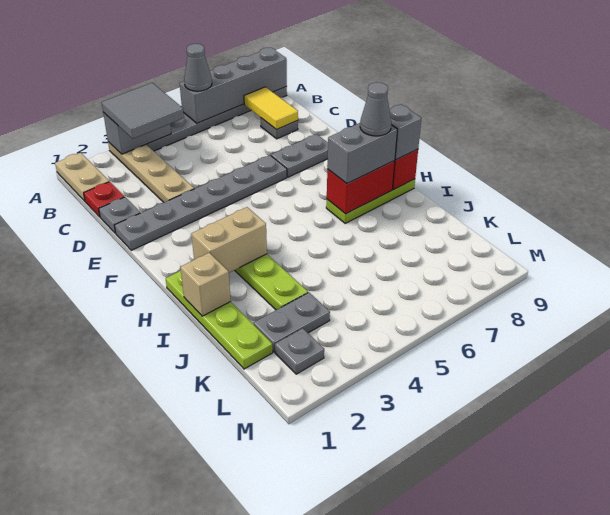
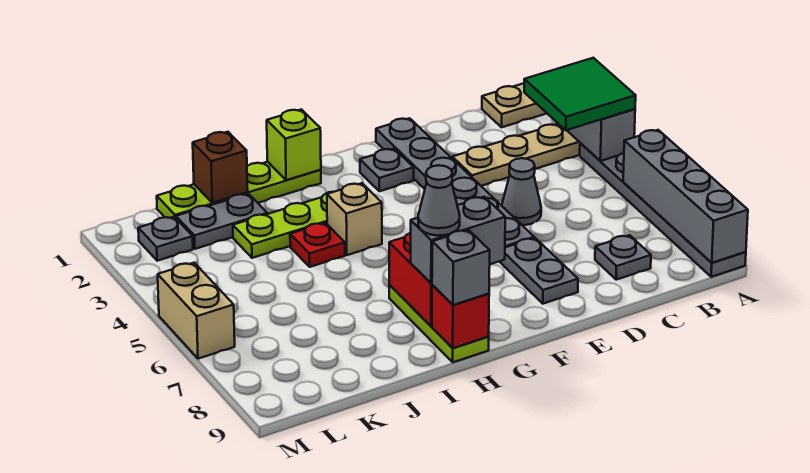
grey tile A3:B4 level 3 -> green tile A3:B4 level 3
grey cone A6 level 3 -> grey cone D5 level 1
yellow tile B8:C8 level 2 -> none
red plate C1 level 1 -> red plate I4 level 1
grey plate D1 level 1 -> grey plate F2 level 1
none -> lime brick H1 level 2
tan brick H2:H3 level 2 -> tan brick M5:M6 level 1
grey brick H7:H8 level 3 -> grey brick G8:H8 level 3
tan brick I1 level 2 -> tan brick H4 level 1
none -> brown brick J1 level 2
grey plate K2:K3 level 1 -> grey plate J2:K2 level 1

